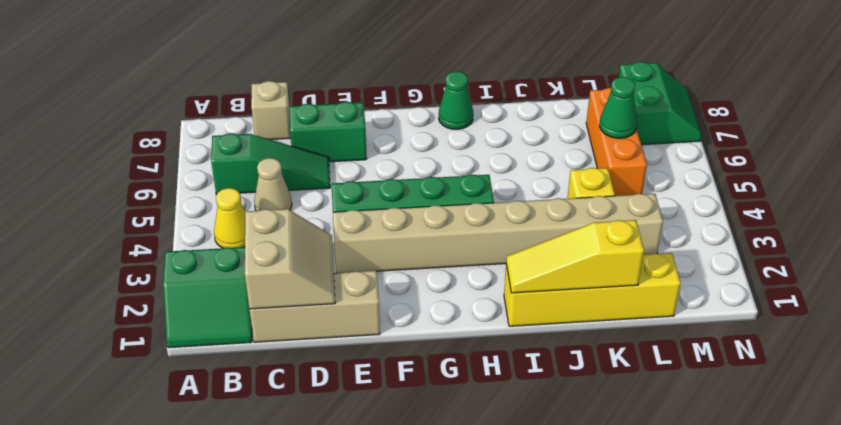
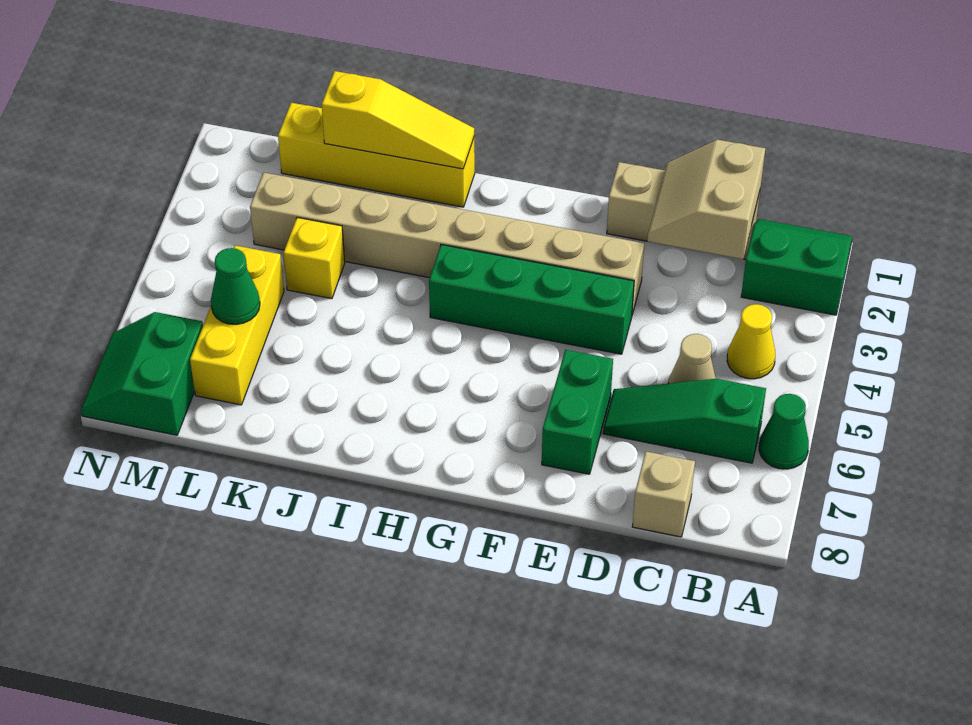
green brick D7:E7 level 1 -> green brick E6:E7 level 1
green cone H8 level 1 -> green cone A6 level 1
orange brick L5:L7 level 1 -> yellow brick L5:L7 level 1

